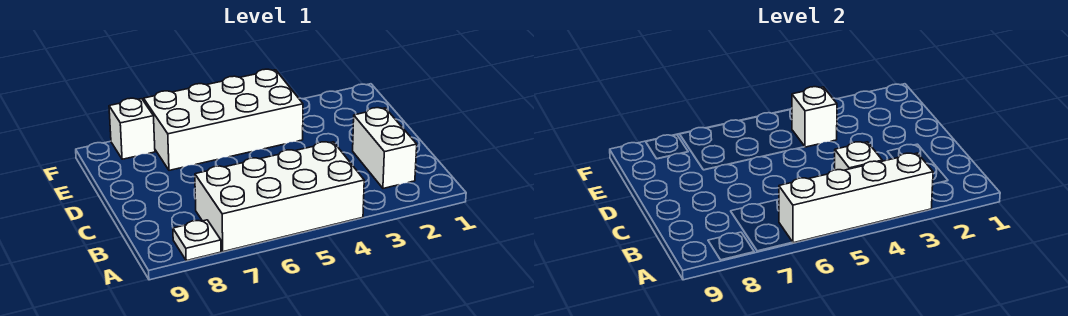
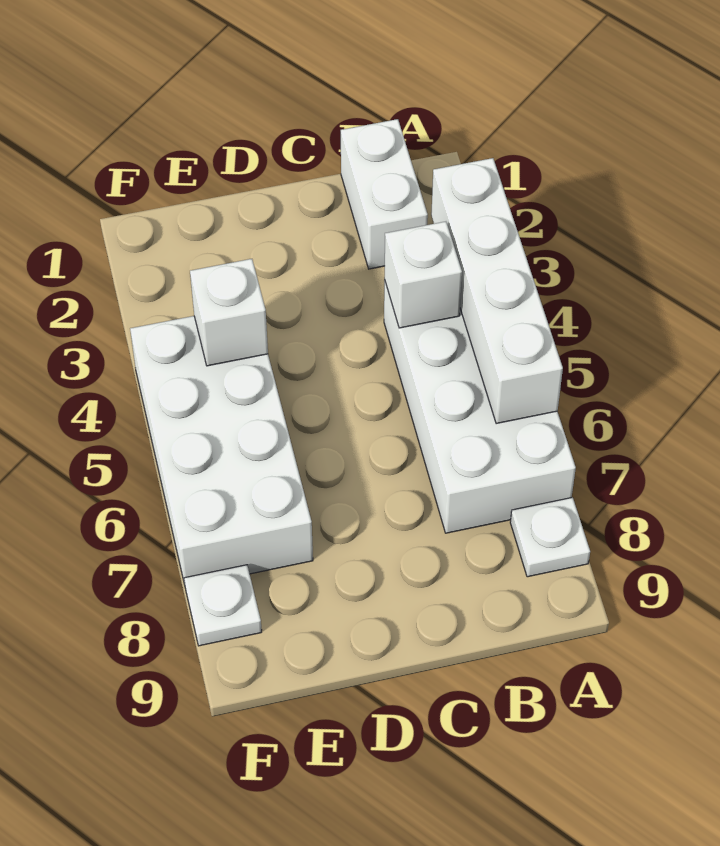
white brick B2:C2 level 1 -> white brick B1:B2 level 1
white brick F8 level 1 -> white plate F8 level 1

